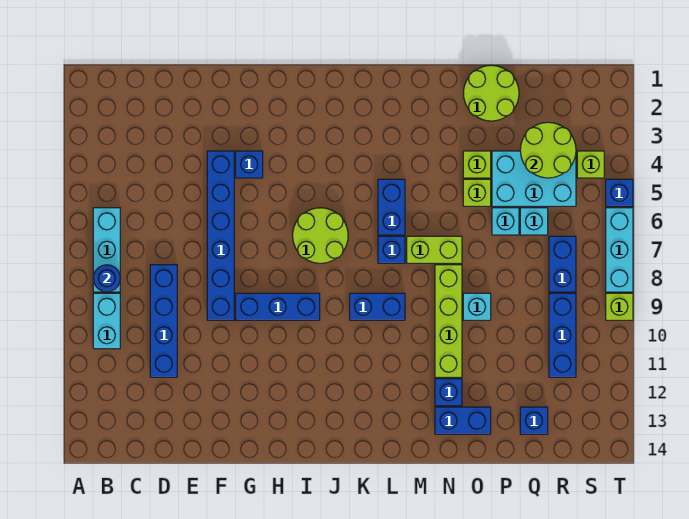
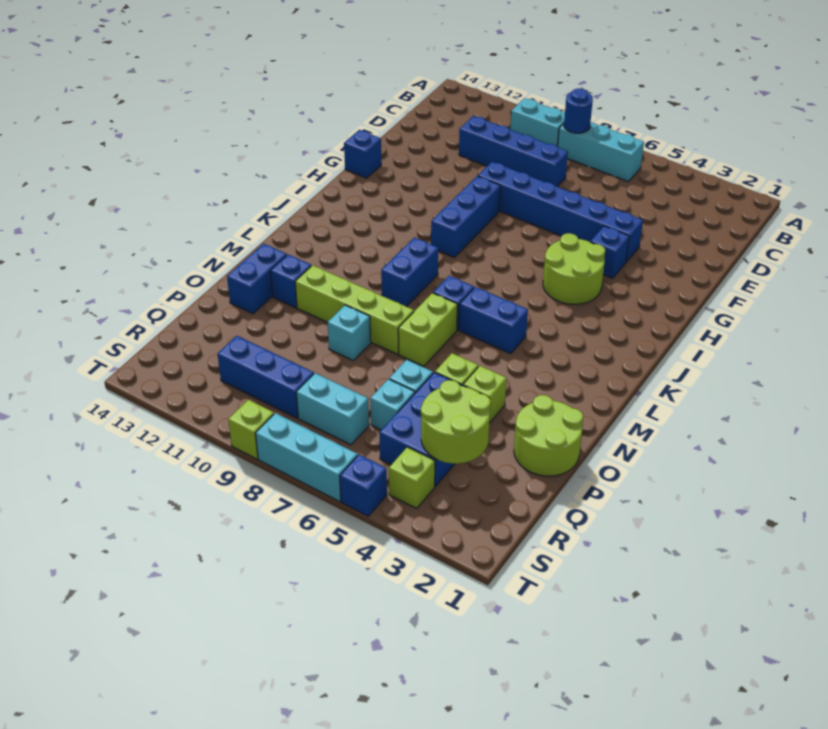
lime round brick I6:J7 level 1 -> lime round brick H4:I5 level 1
cyan brick P4:R5 level 1 -> blue brick P4:R5 level 1
blue brick Q13 level 1 -> blue brick G14 level 1
blue brick R7:R8 level 1 -> cyan brick R7:R8 level 1

